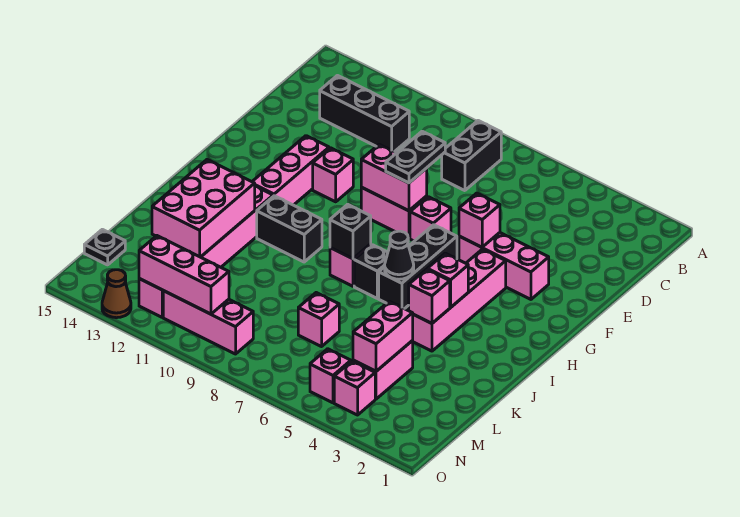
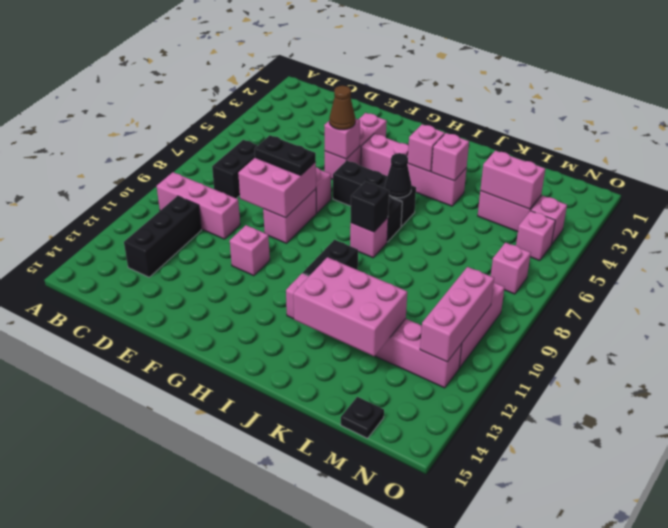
black brick B8:C8 level 1 -> black brick C7:C8 level 1
pink brick F8:F9 level 2 -> pink brick E8:F9 level 2
pink brick F12:H12 level 1 -> pink brick B10:D10 level 1
pink brick L7 level 1 -> pink brick N7 level 1
brown cone O13 level 1 -> brown cone F5 level 3

